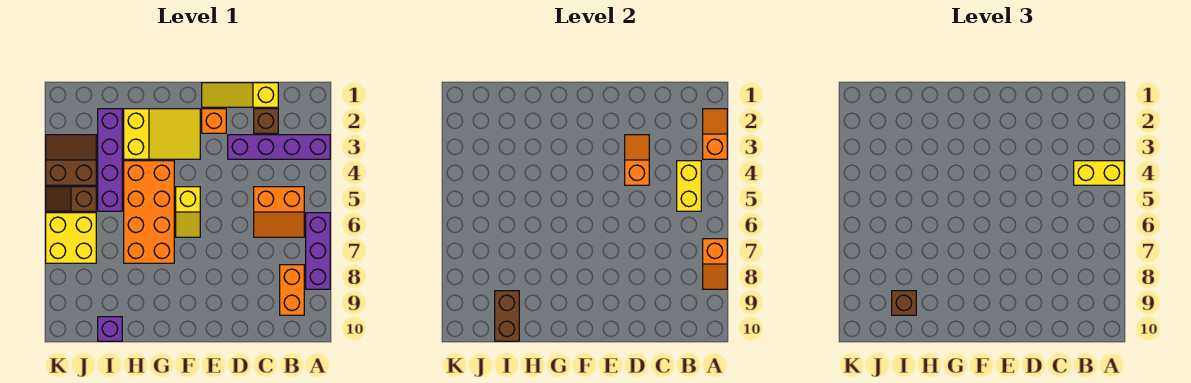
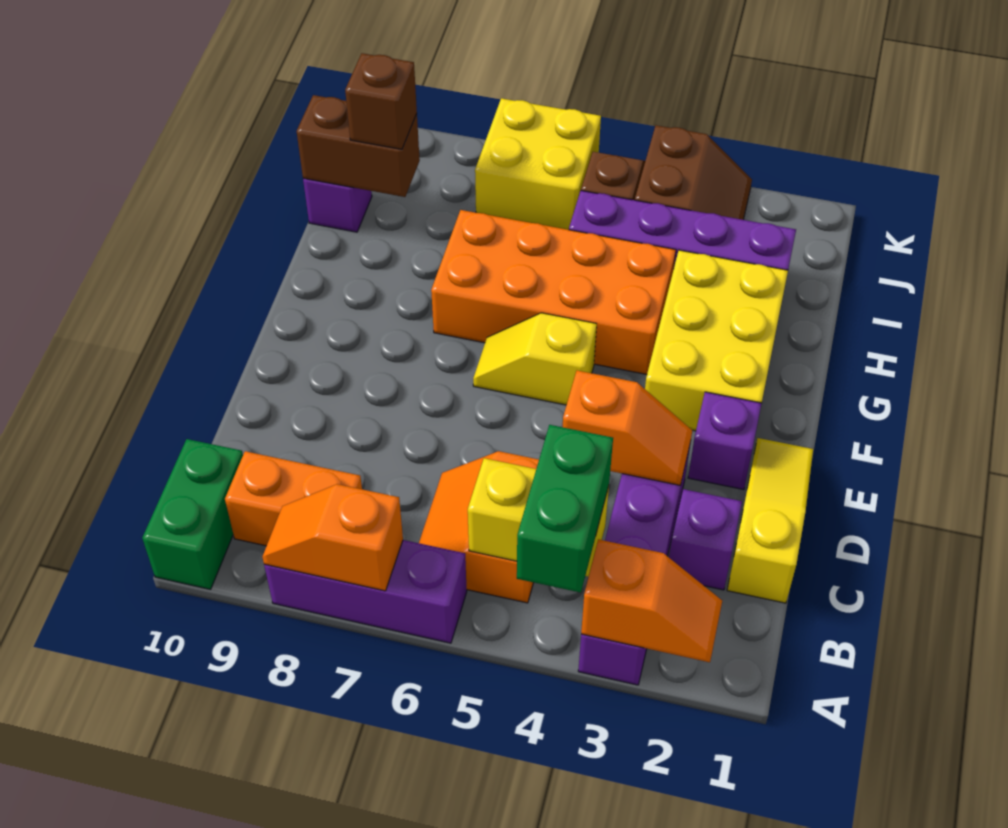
yellow brick A4:B4 level 3 -> green brick A4:B4 level 3
none -> green brick A10:B10 level 1
brown brick C2 level 1 -> purple brick C2 level 1
orange brick E2 level 1 -> purple brick E2 level 1
yellow slope F2:H3 level 1 top H -> yellow brick F2:H3 level 1

